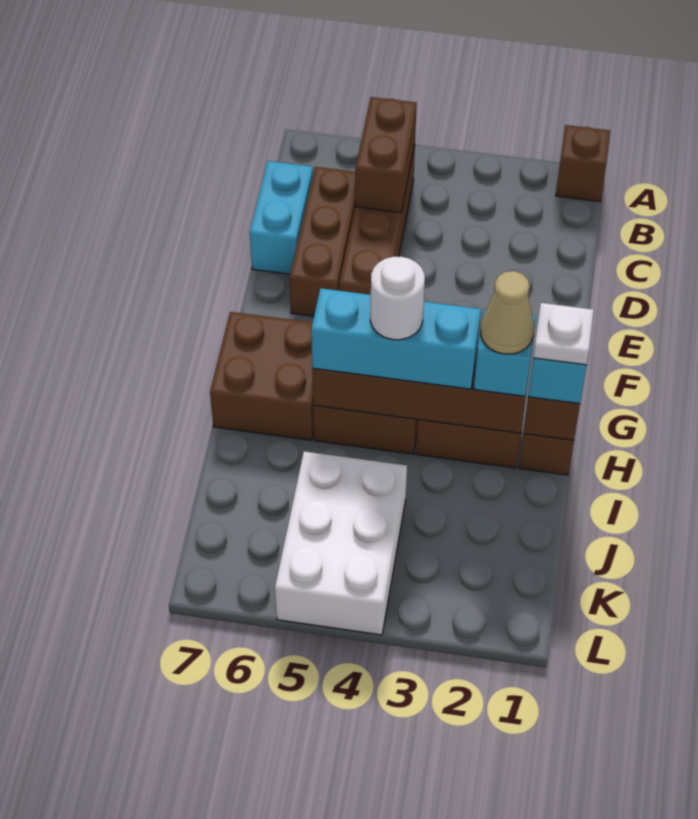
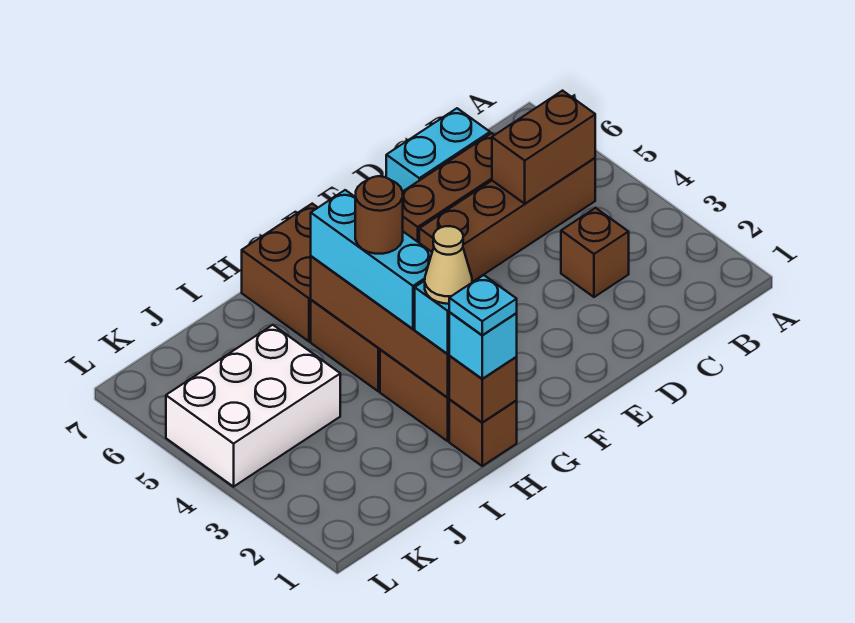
brown brick A1 level 1 -> brown brick C3 level 1
white plate H1 level 4 -> cyan plate H1 level 4
white round brick H4 level 4 -> brown round brick H4 level 4

